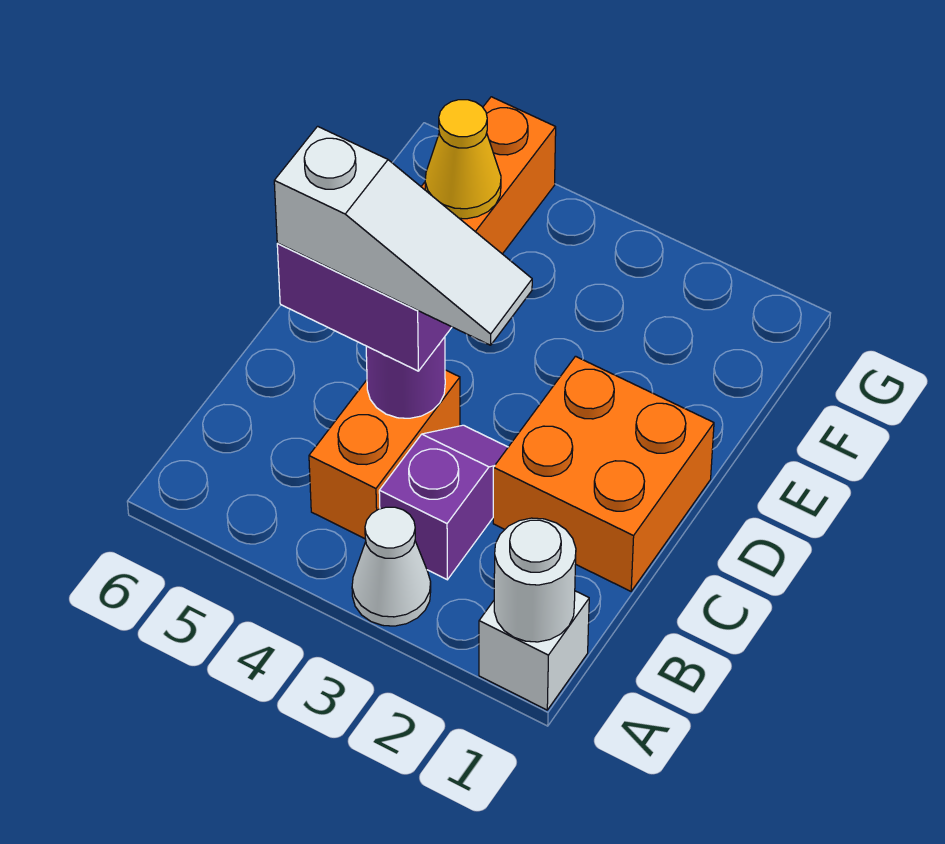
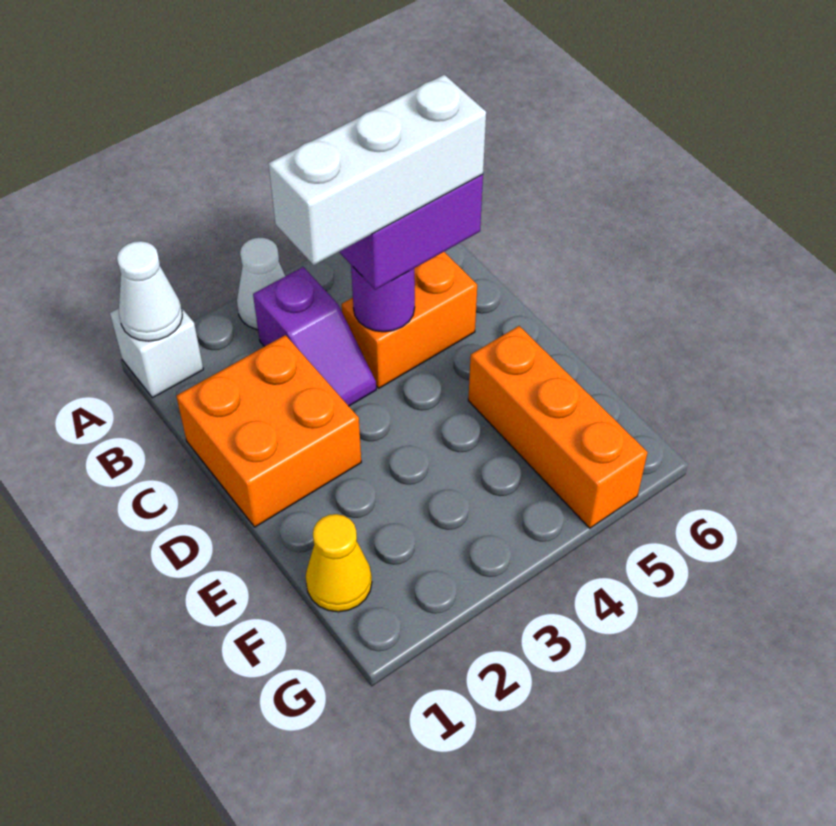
white round brick A1 level 2 -> white cone A1 level 2
orange brick B4:C4 level 1 -> orange brick C4:C5 level 1
white slope C3:C5 level 4 top 5 -> white brick C3:C5 level 4
yellow cone F5 level 2 -> yellow cone F1 level 1

